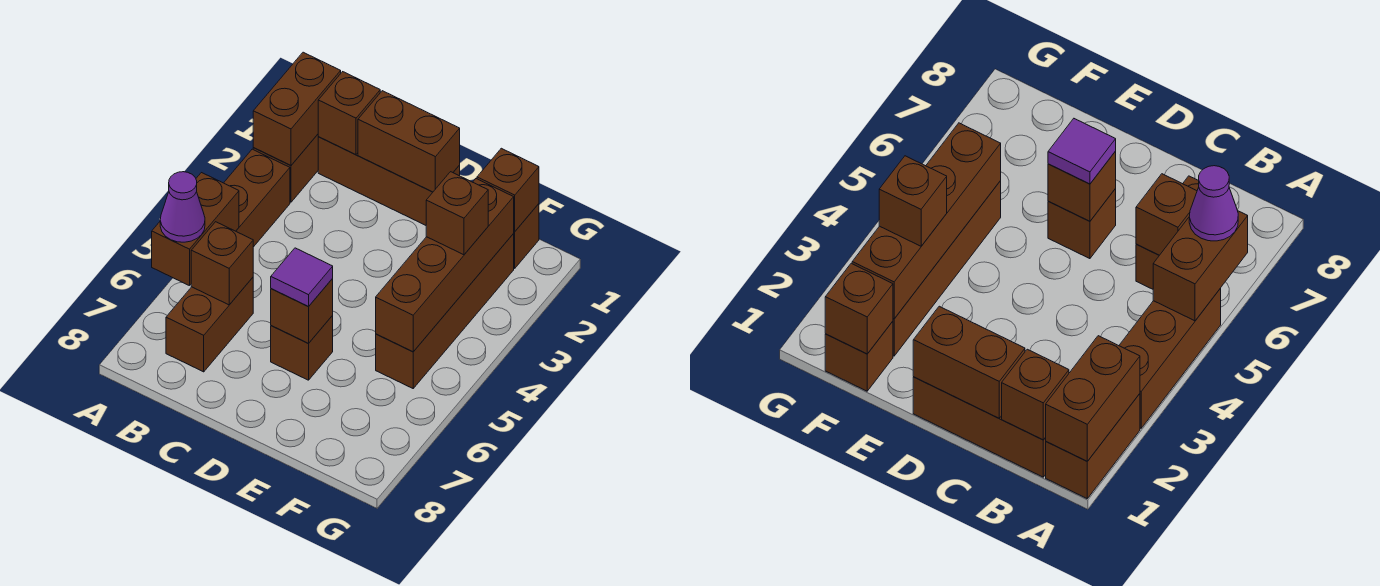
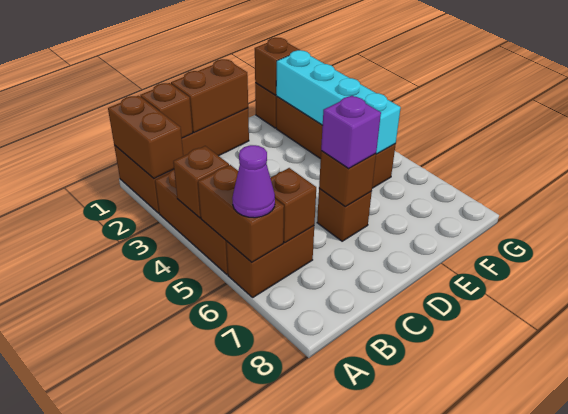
brown brick B6:B7 level 1 -> brown brick A6:B6 level 1
purple tile D6 level 3 -> purple brick D6 level 3
brown brick F2:F5 level 2 -> cyan brick F2:F5 level 2
brown brick F3 level 3 -> brown brick A4 level 2

